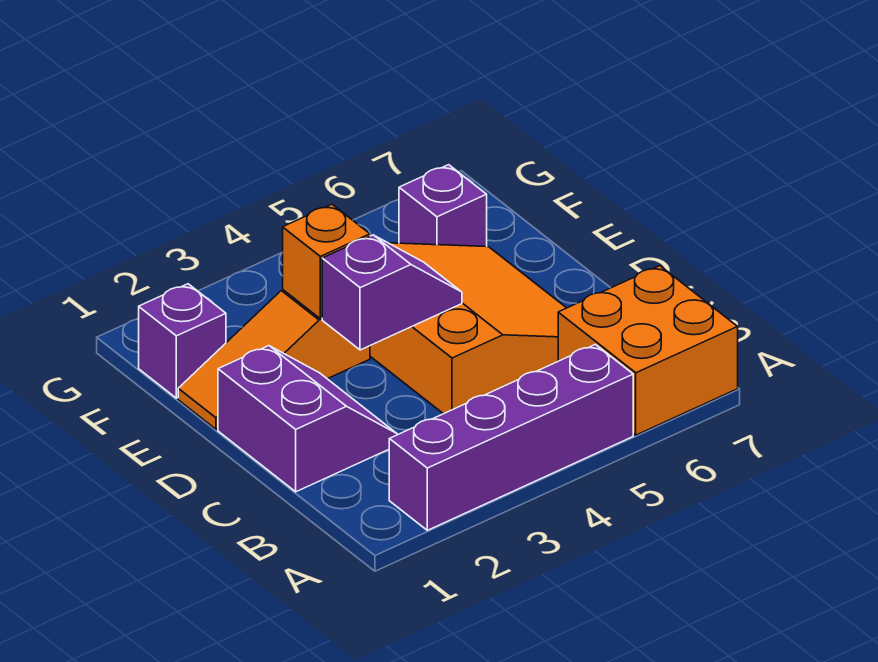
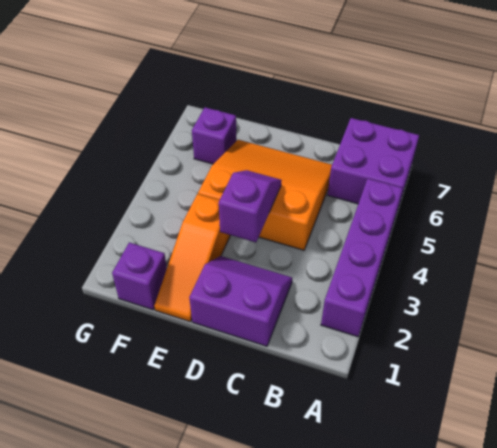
orange brick A6:B7 level 1 -> purple brick A6:B7 level 1
orange brick E3 level 2 -> none

